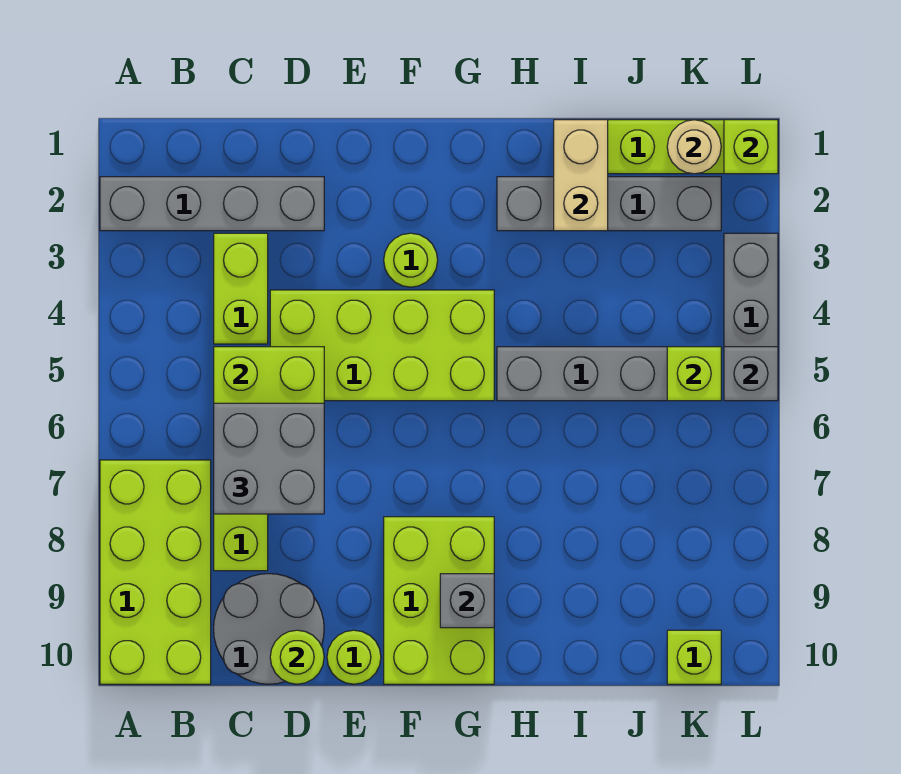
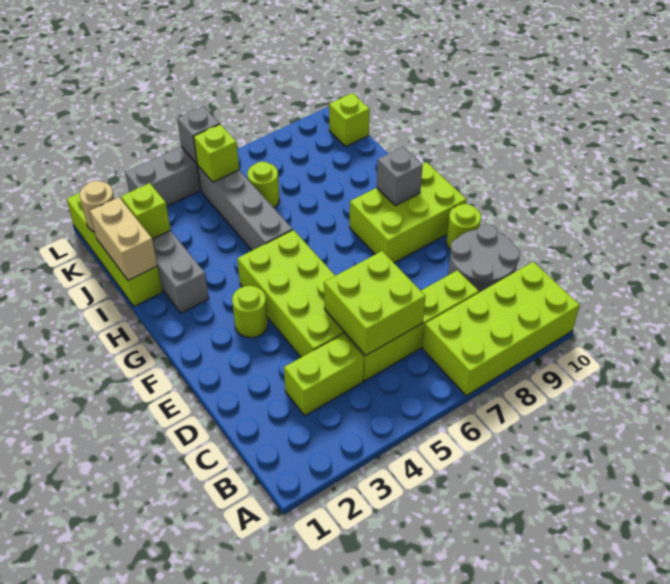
grey brick A2:D2 level 1 -> none
grey brick C6:D7 level 3 -> none
lime round brick D10 level 2 -> lime round brick J6 level 1
tan brick I1:I2 level 2 -> tan brick I1:J1 level 2
lime brick L1 level 2 -> lime brick J2 level 2

